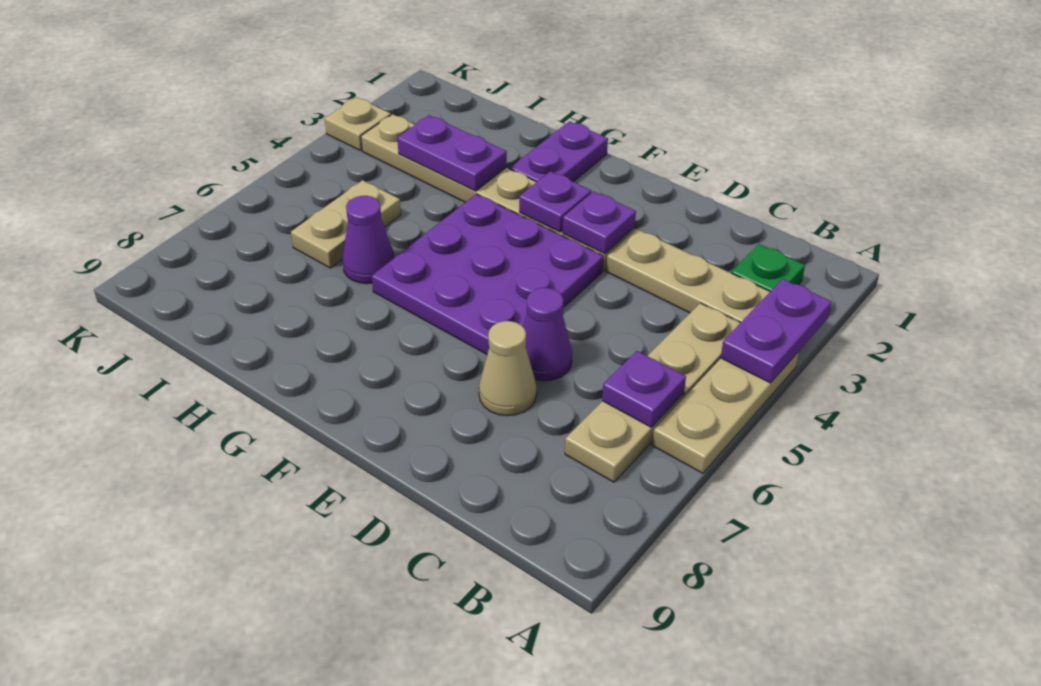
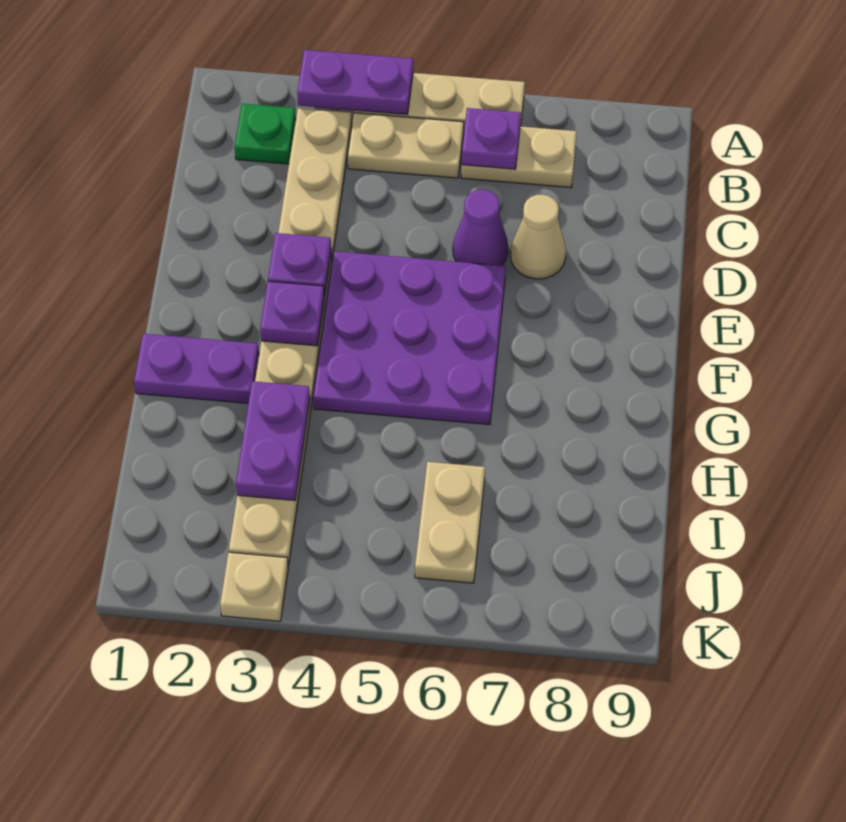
purple cone H6 level 1 -> none
tan plate I5:I6 level 1 -> tan plate I6:J6 level 1

